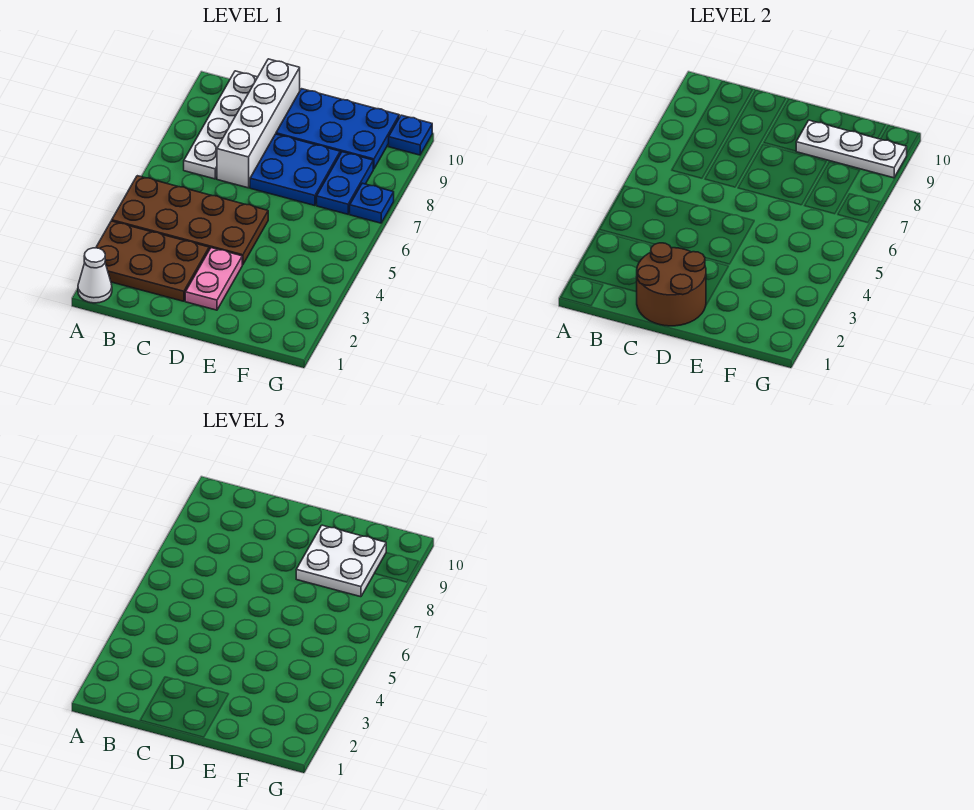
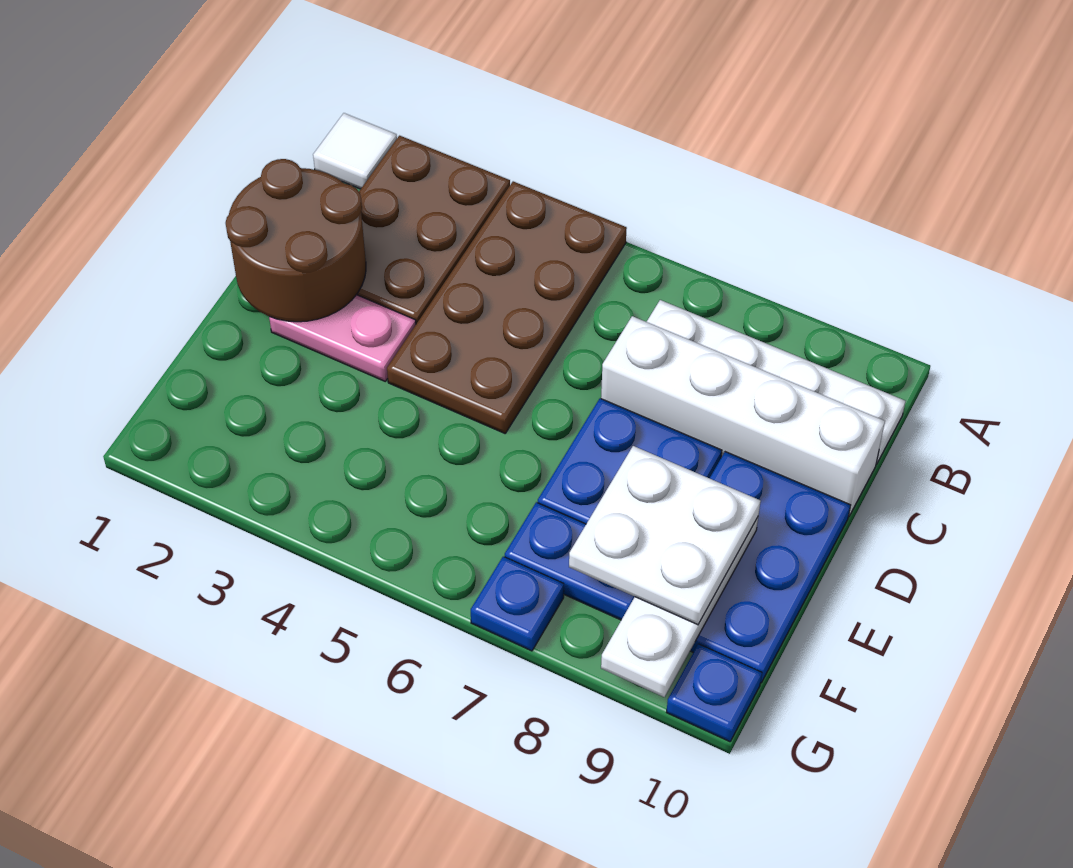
white cone A1 level 1 -> white tile A1 level 1

